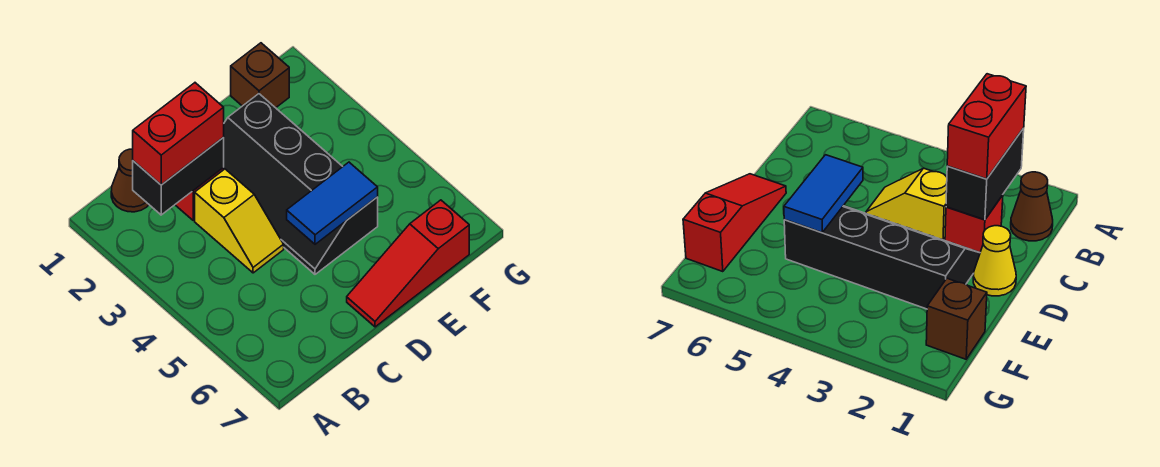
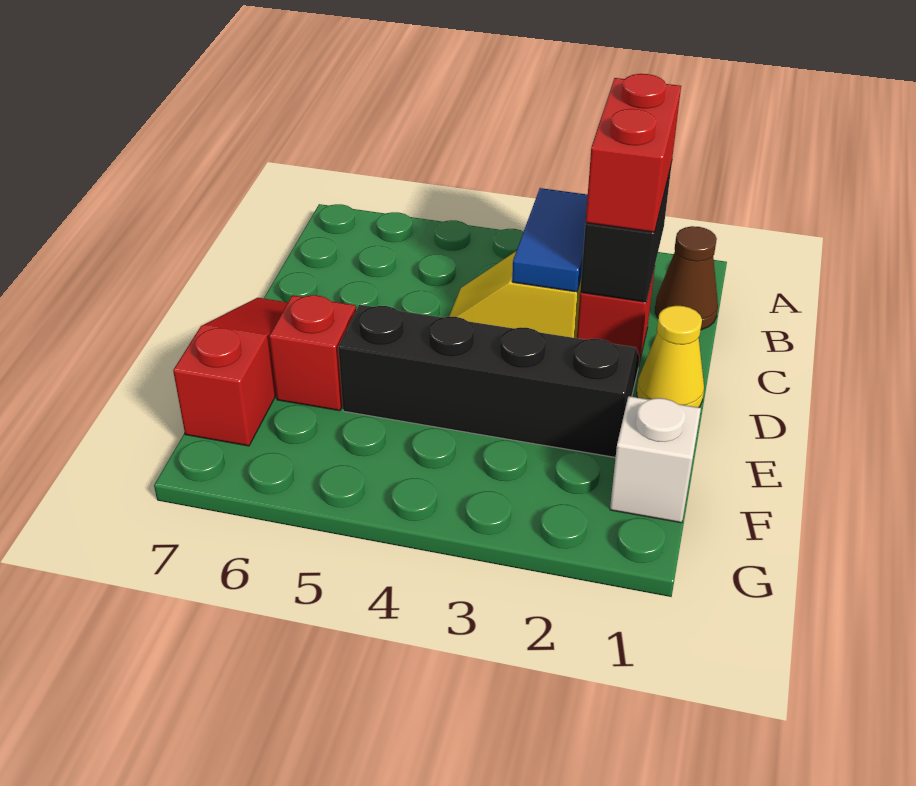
blue tile D5:E5 level 2 -> blue tile B3:C3 level 2
none -> red brick E6 level 1
brown brick F1 level 1 -> white brick F1 level 1

